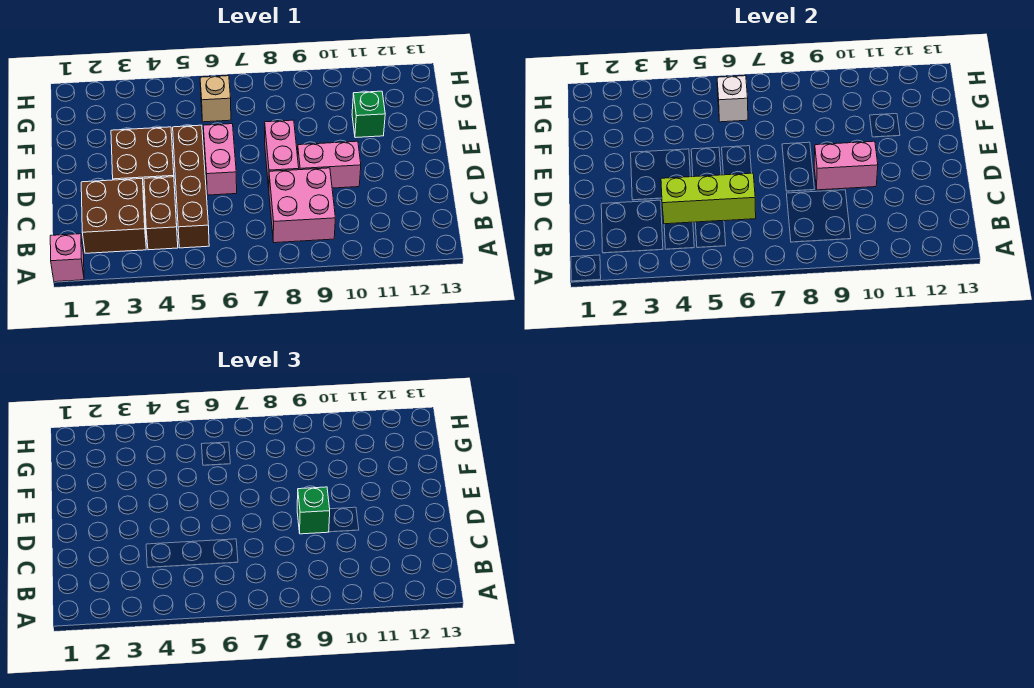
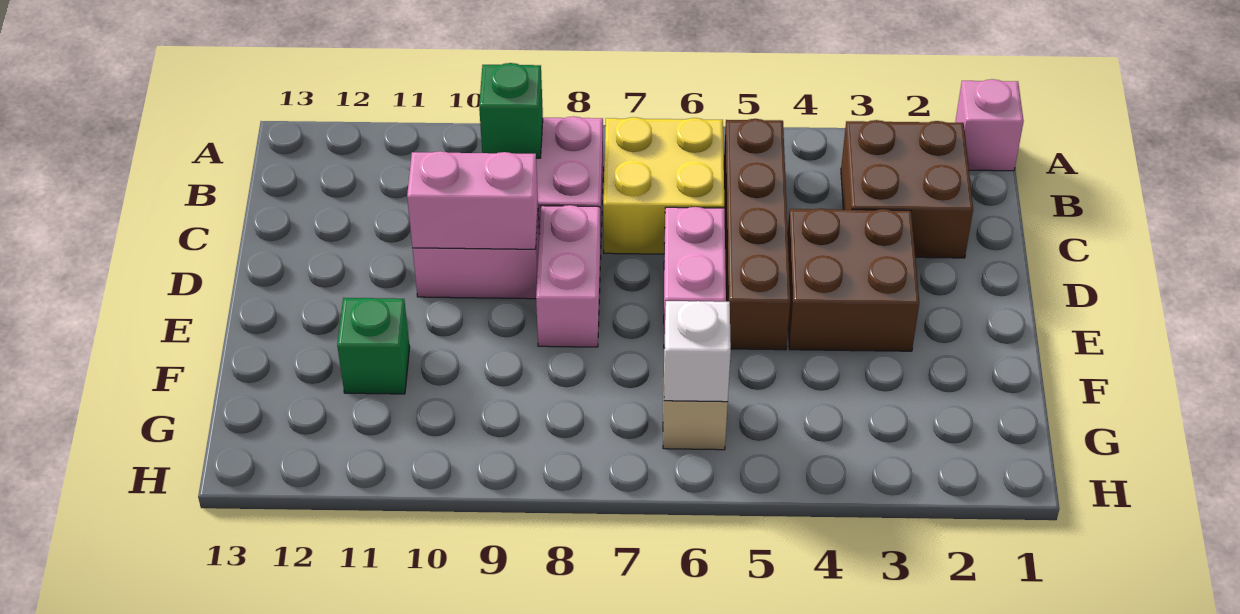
brown brick B4:C4 level 1 -> none
none -> yellow brick B6:C7 level 1
lime brick C4:C6 level 2 -> none
green brick D9 level 3 -> green brick B9 level 2

